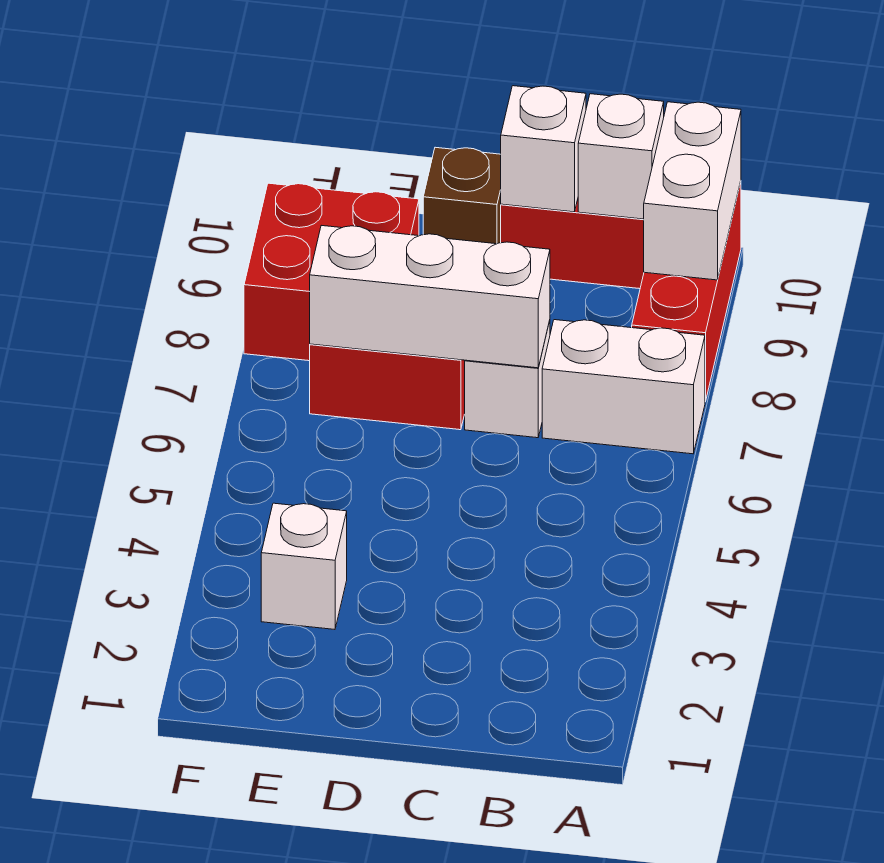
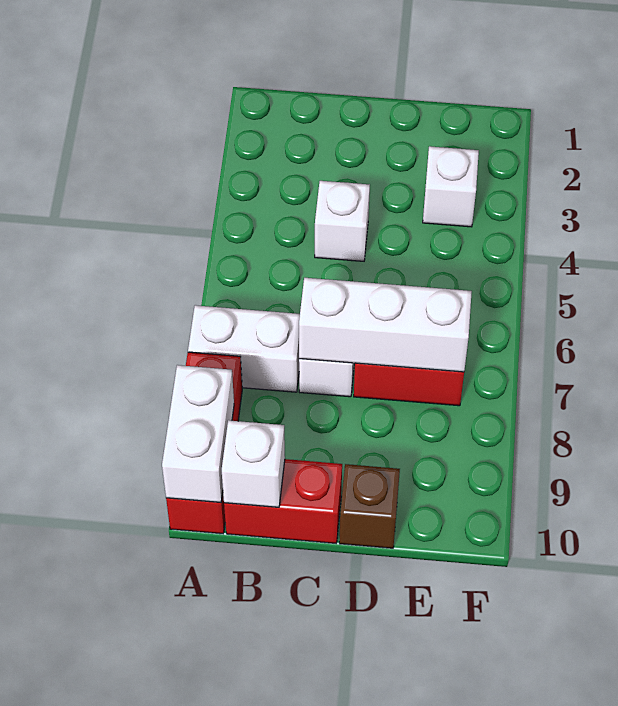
white brick C10 level 2 -> white brick C4 level 1
red brick E8:F9 level 1 -> none

